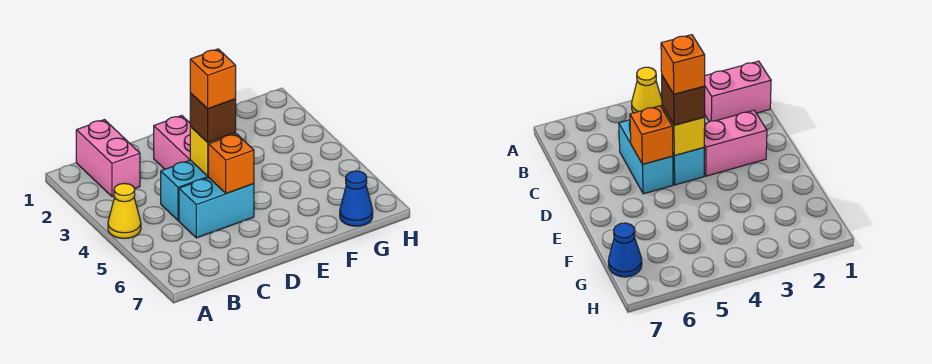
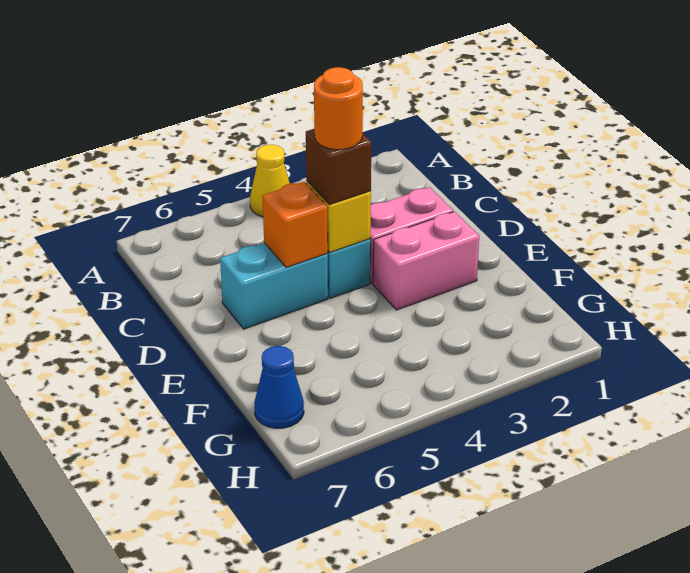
pink brick B1:B2 level 1 -> pink brick E2:E3 level 1
cyan brick C5:D5 level 1 -> cyan brick D5:D6 level 1
orange brick D4 level 4 -> orange round brick D4 level 4

